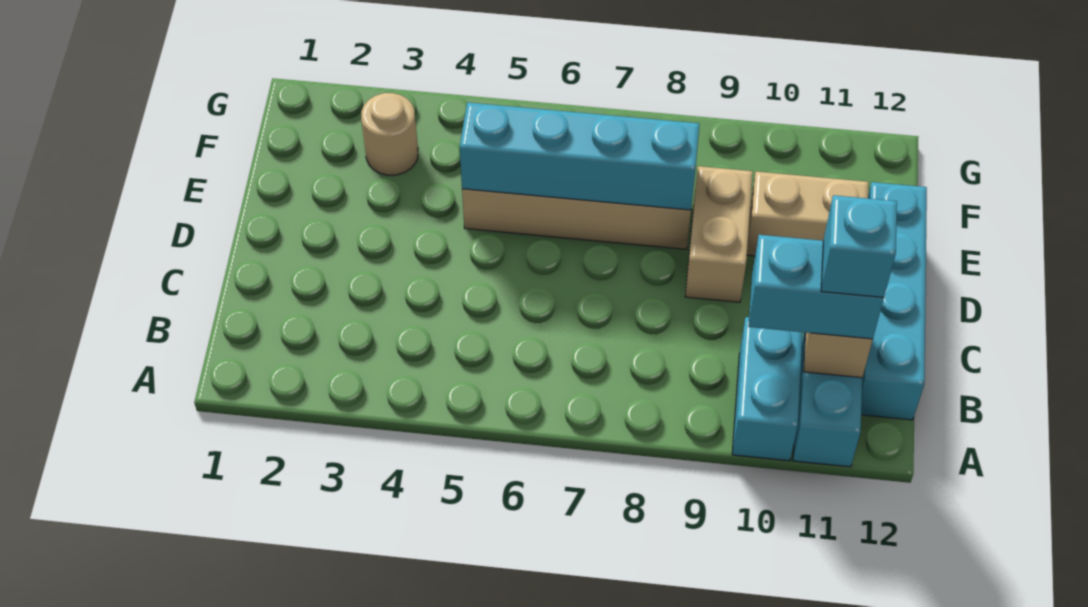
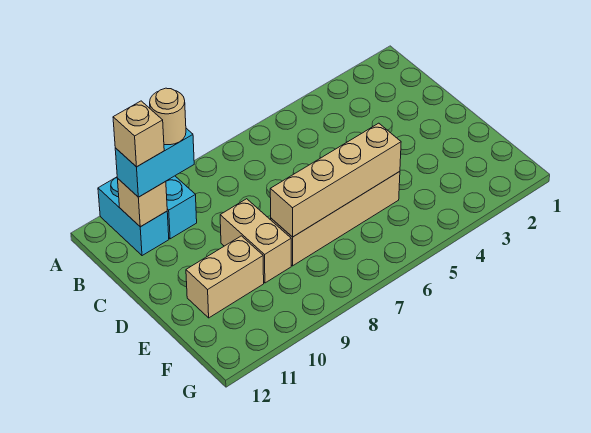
cyan brick B11 level 4 -> tan brick B11 level 4
cyan brick B12:E12 level 1 -> none
cyan brick E5:E8 level 2 -> tan brick E5:E8 level 2
tan round brick F3 level 1 -> tan round brick B10 level 4

